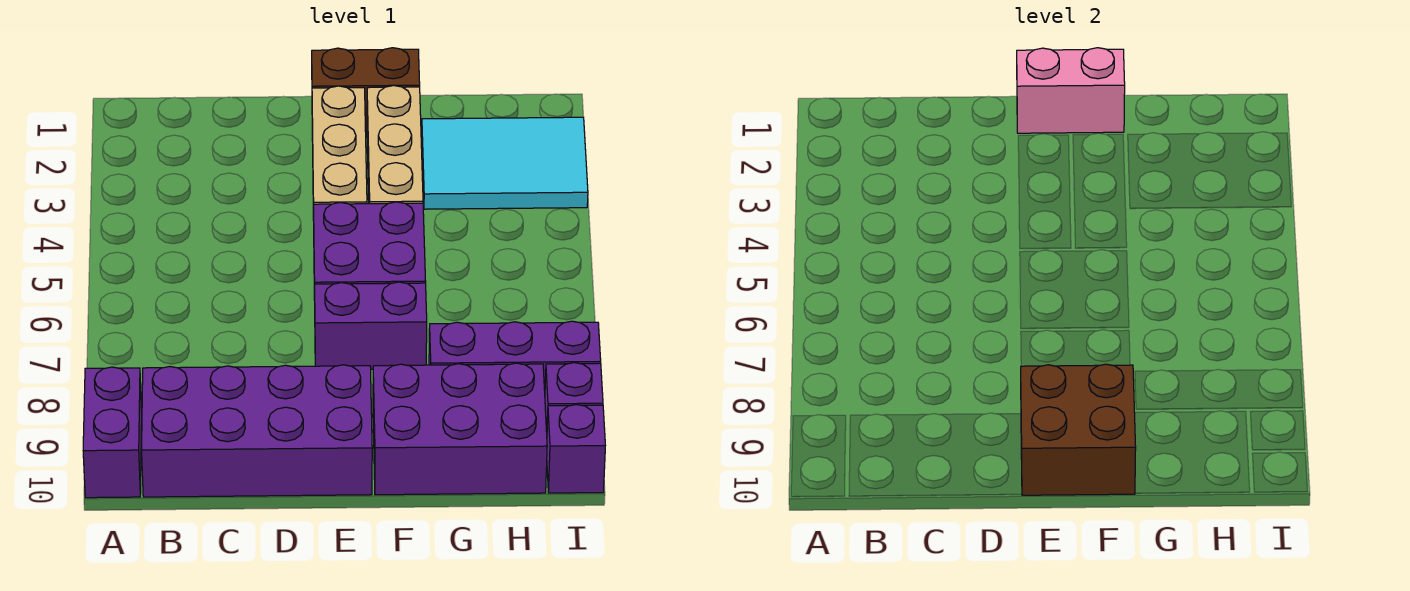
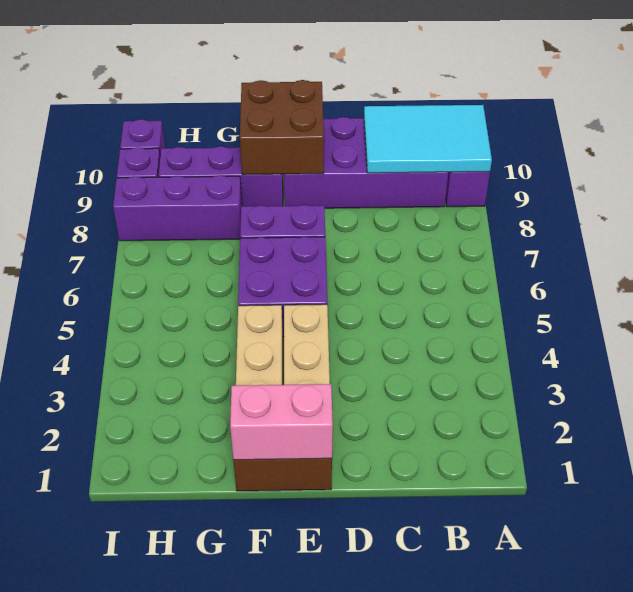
purple brick F9:H10 level 1 -> purple brick F9:H9 level 1
cyan tile G2:I3 level 1 -> cyan tile A9:C10 level 2

